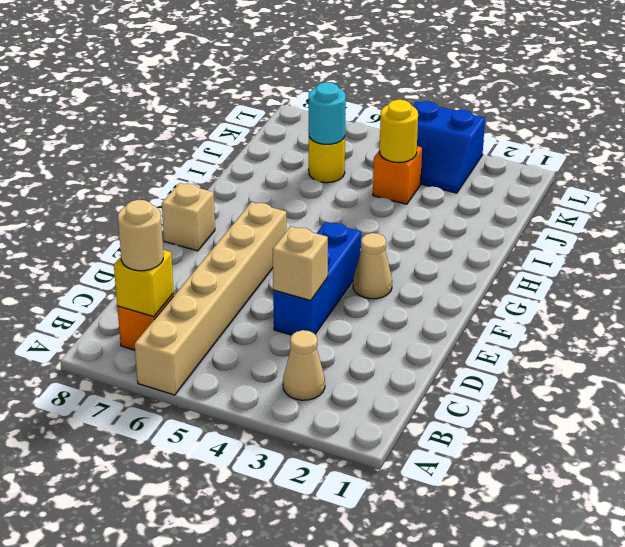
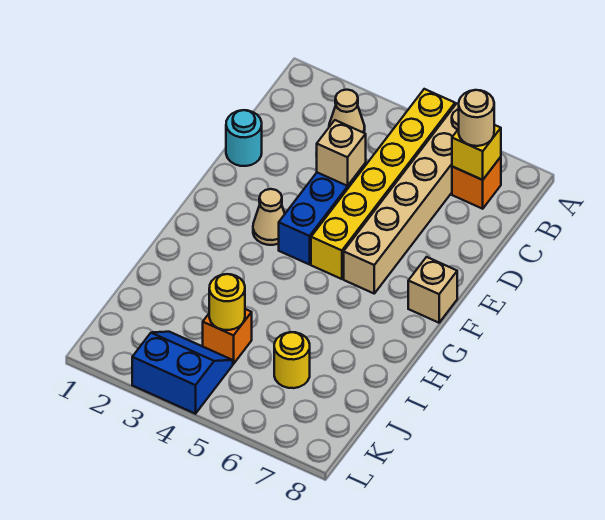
none -> yellow brick A5:F5 level 1
cyan round brick J6 level 2 -> cyan round brick D1 level 1

